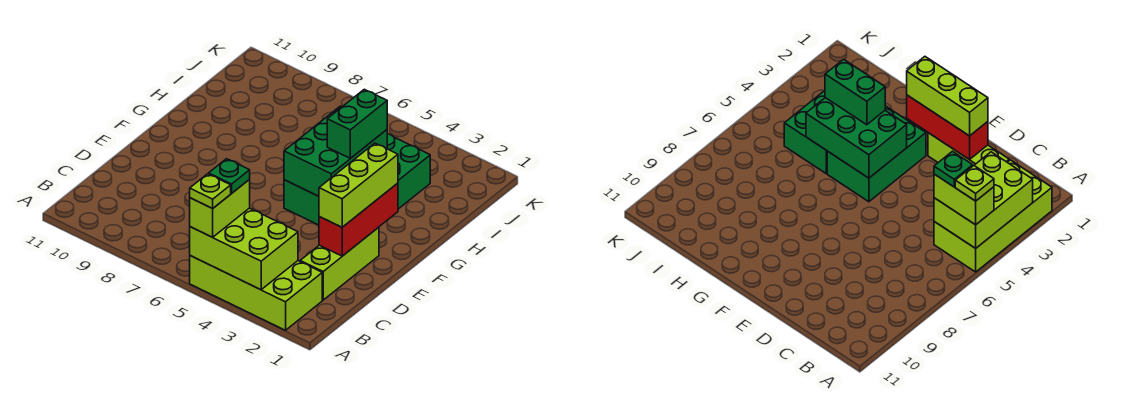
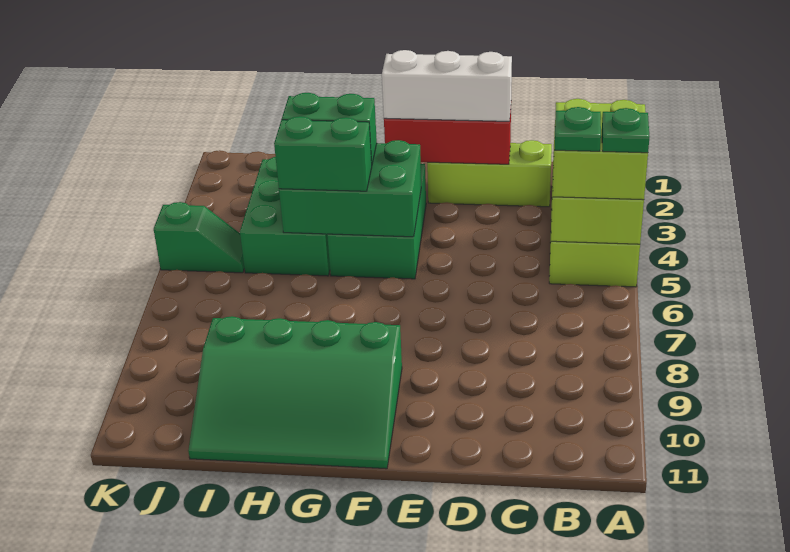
lime brick A5:B5 level 3 -> lime brick A4:B5 level 3
lime plate A5 level 4 -> green plate A5 level 4
lime brick D2:F2 level 3 -> white brick D2:F2 level 3
none -> green slope F9:I11 level 1 top 9
none -> green brick G5:H5 level 3
none -> green slope J5:K5 level 1 top K

